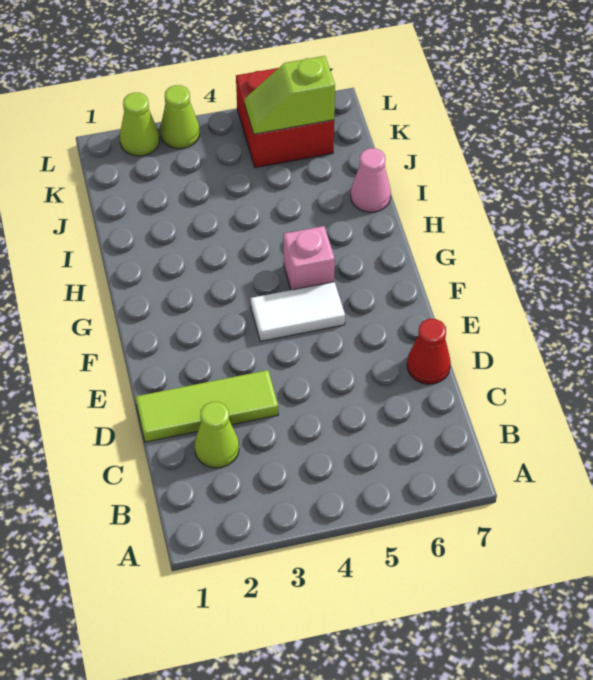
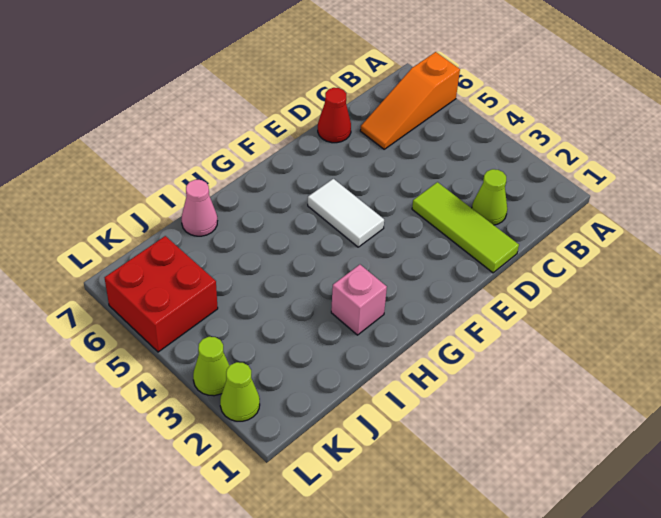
none -> orange slope A6:C6 level 1 top A
pink brick G5 level 1 -> pink brick H2 level 1
lime slope K5:K6 level 2 top 6 -> none

